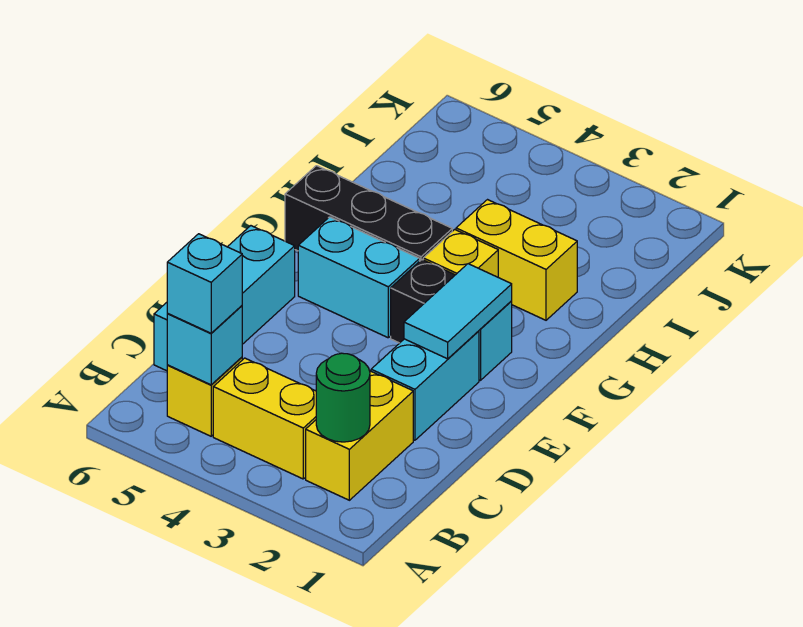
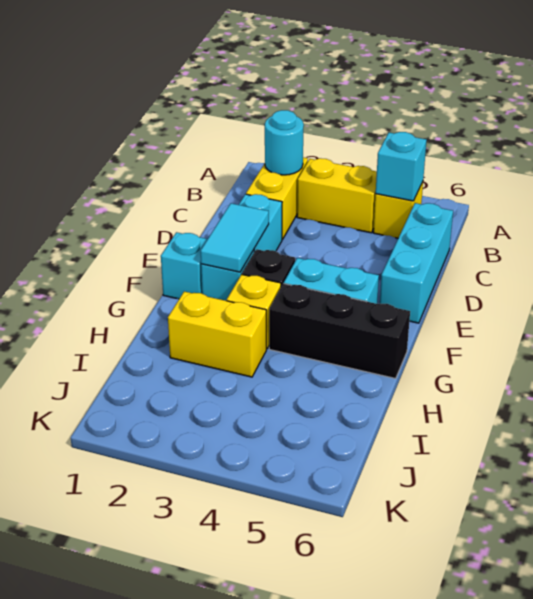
green round brick B2 level 2 -> cyan round brick B2 level 2
cyan brick B5 level 3 -> cyan brick F1 level 1

